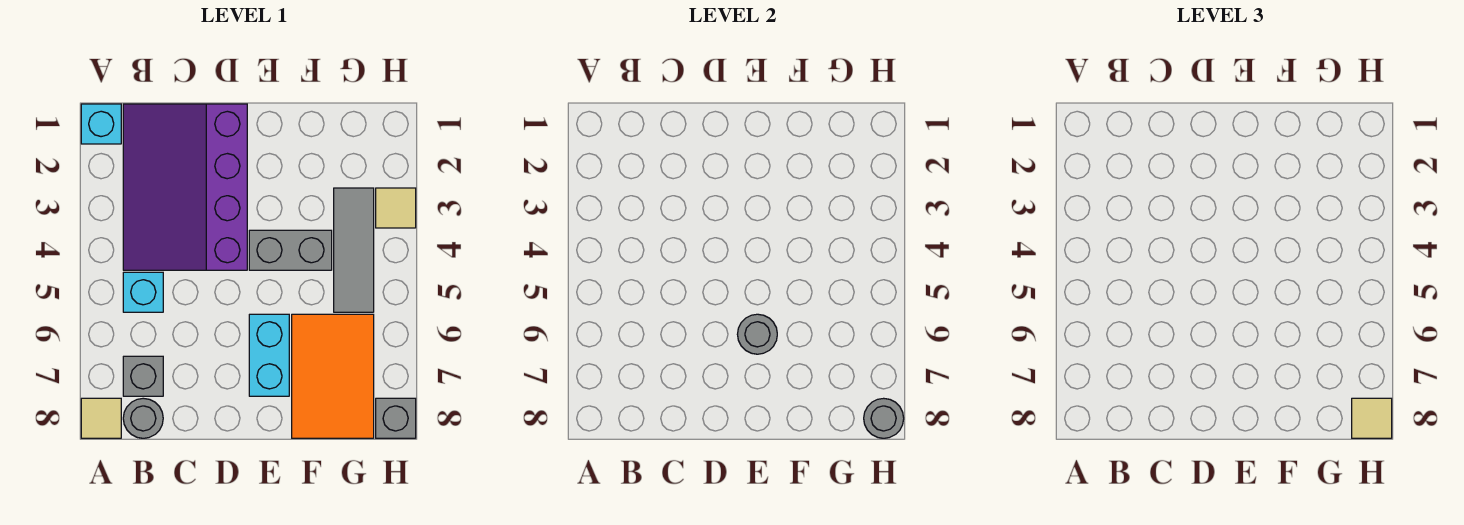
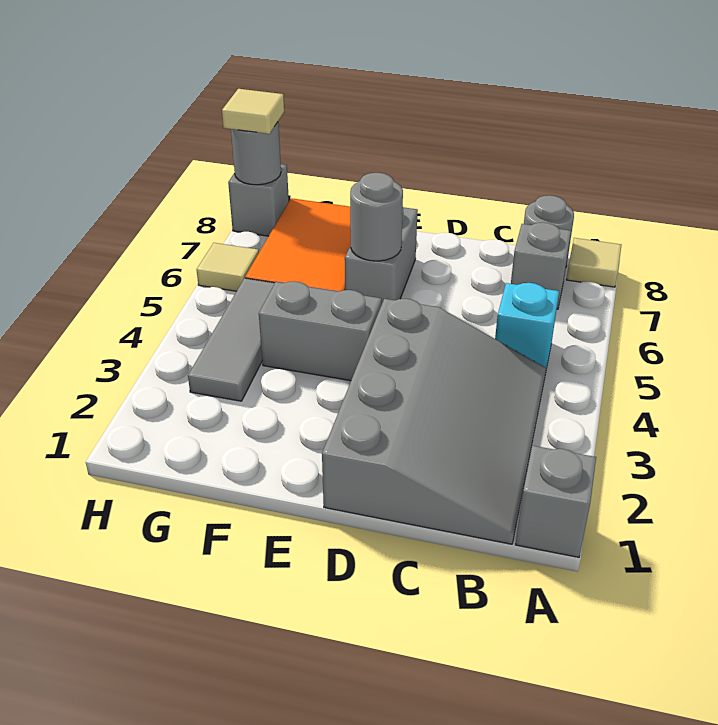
cyan brick A1 level 1 -> grey brick A1 level 1
purple slope B1:D4 level 1 top D -> grey slope B1:D4 level 1 top D
cyan brick E6:E7 level 1 -> grey brick E6:E7 level 1
tan tile H3 level 1 -> tan tile H6 level 1

